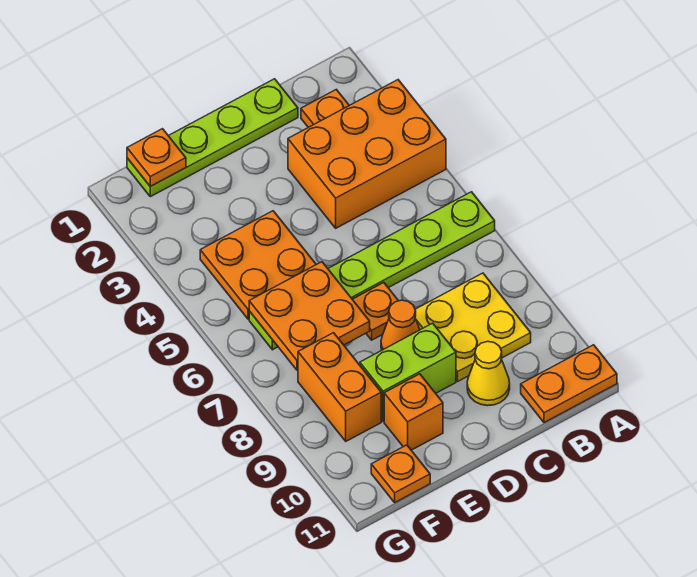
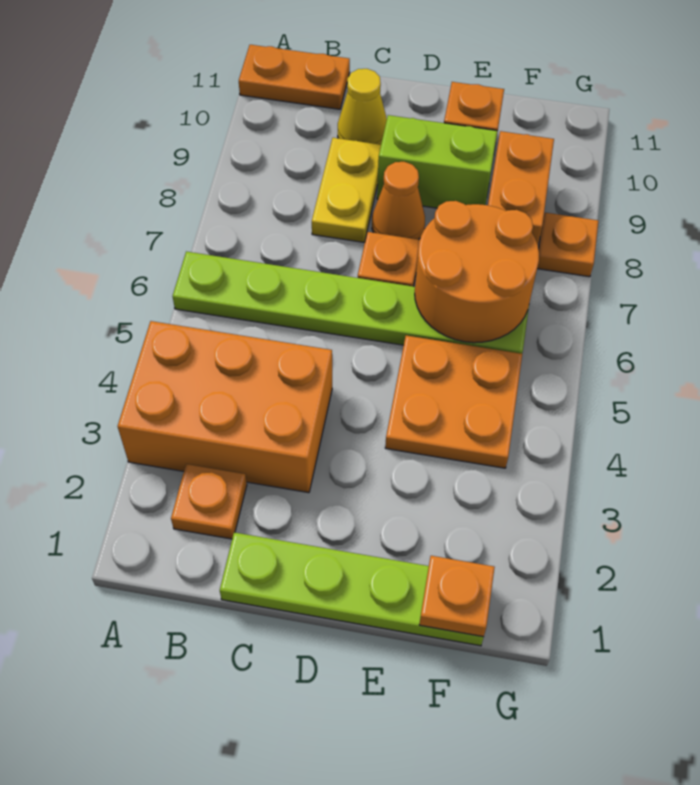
yellow plate B8:C9 level 1 -> yellow plate C8:C9 level 1
orange plate E6:F7 level 2 -> orange round brick E6:F7 level 2
orange plate F11 level 1 -> orange plate G8 level 1

